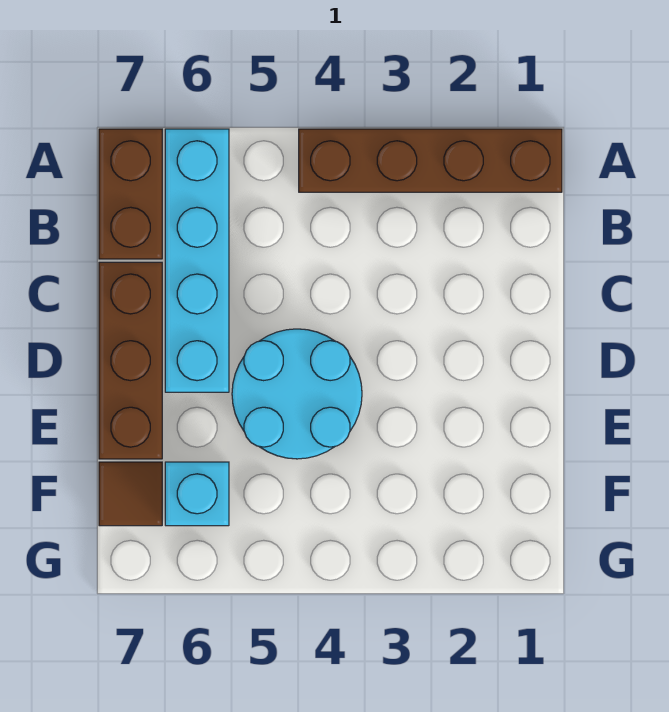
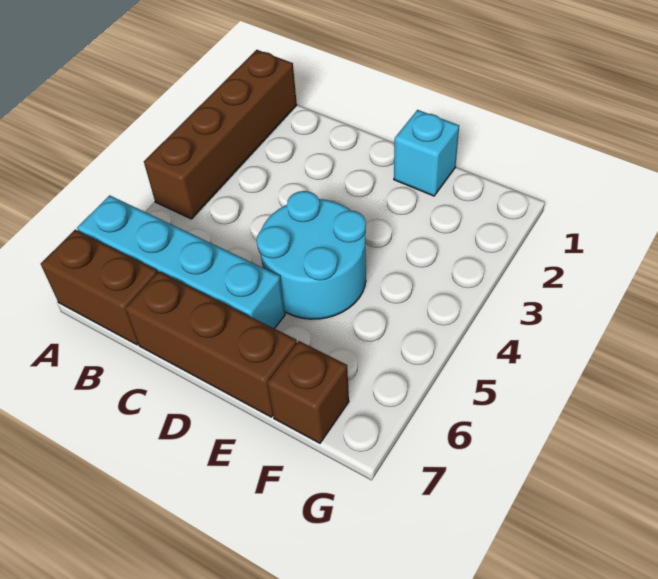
cyan brick F6 level 1 -> cyan brick E1 level 1
brown tile F7 level 1 -> brown brick F7 level 1

